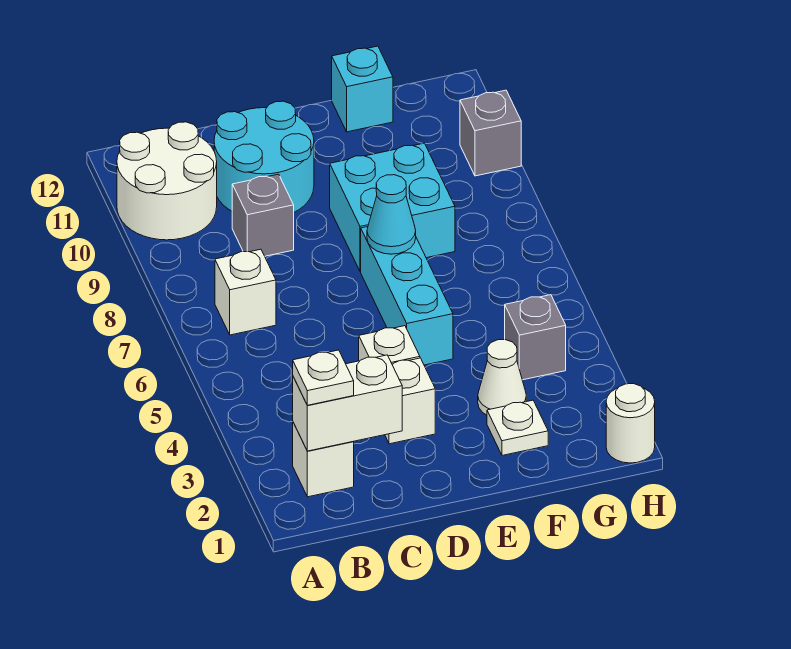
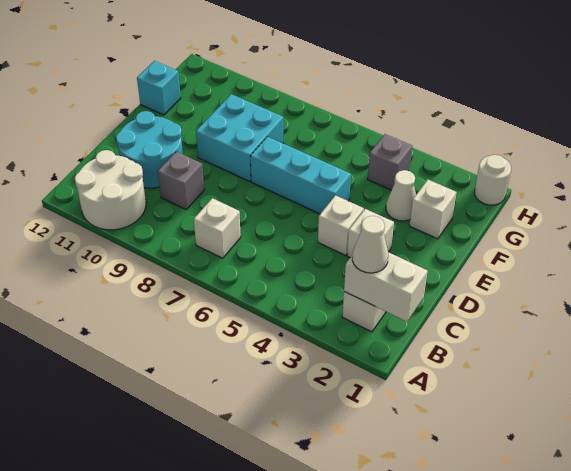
white brick B2:C2 level 2 -> white brick B1:B2 level 2
white plate B2 level 3 -> white cone B2 level 3
cyan cone E7 level 2 -> none
white plate F2 level 1 -> white brick F2 level 1
grey brick H10 level 1 -> none

